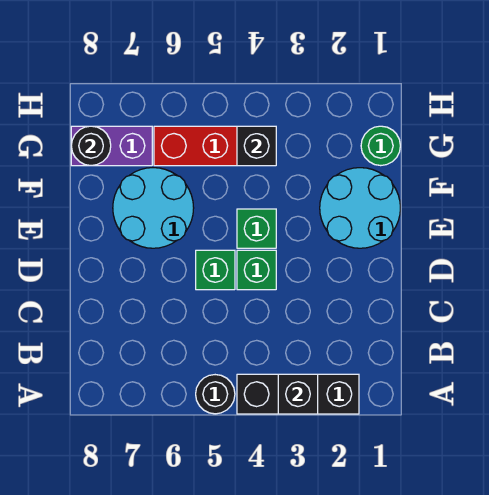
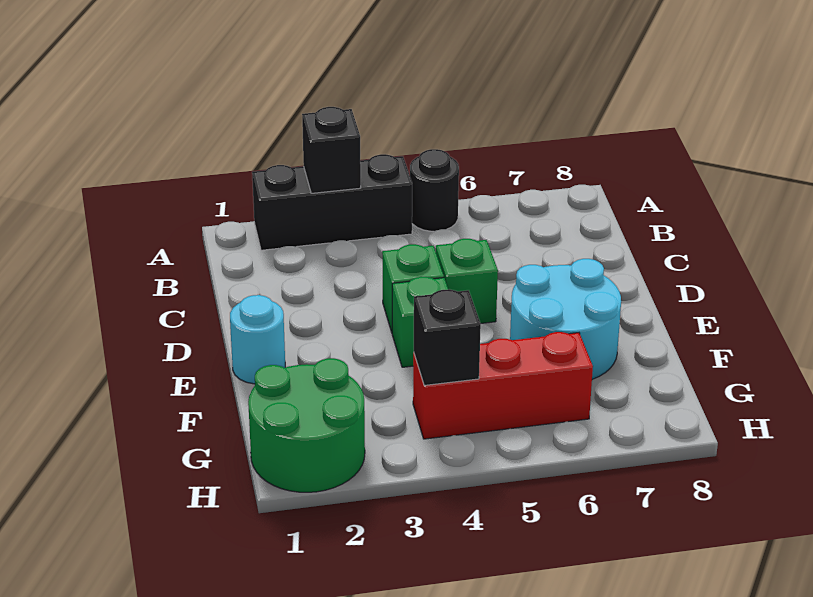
cyan round brick E1:F2 level 1 -> cyan round brick E1 level 1
green round brick G1 level 1 -> green round brick G1:H2 level 1
purple brick G7:G8 level 1 -> none
black round brick G8 level 2 -> none

